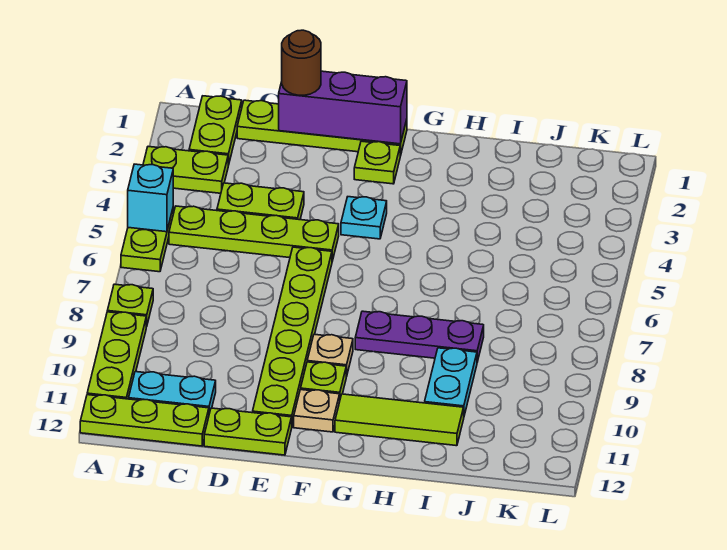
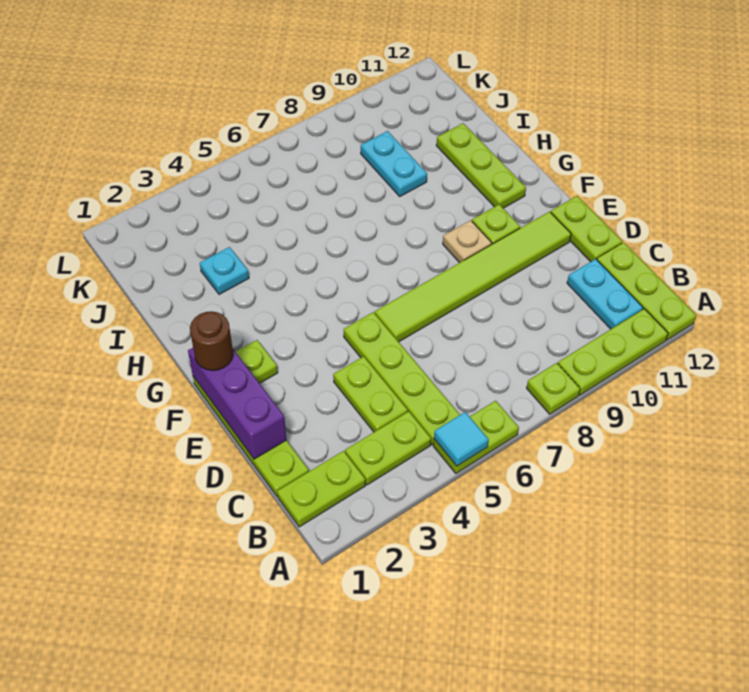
lime plate A3:B3 level 1 -> lime plate B3:B4 level 1
cyan brick A5 level 2 -> cyan tile A5 level 2
brown round brick D1 level 3 -> brown round brick F1 level 3
lime plate E6:E11 level 1 -> lime tile E6:E11 level 1
cyan plate F4 level 1 -> cyan plate I3 level 1
tan plate F11 level 1 -> none
purple plate G8:I8 level 1 -> none
lime tile G11:I11 level 1 -> lime plate G11:I11 level 1
cyan plate I9:I10 level 1 -> cyan plate I9:J9 level 1

